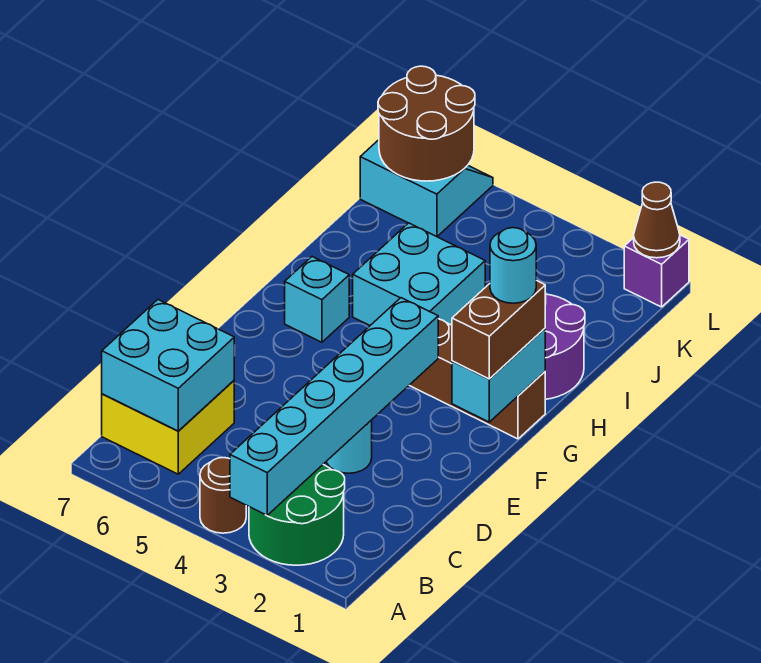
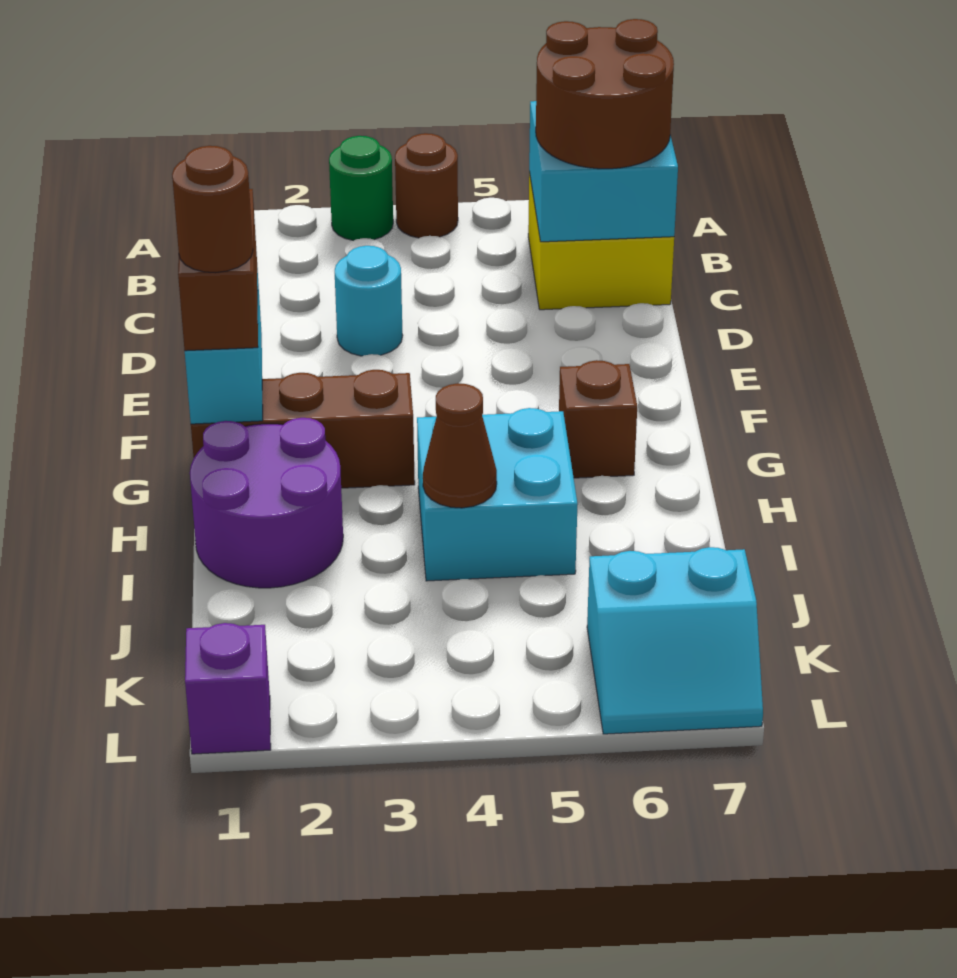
green round brick A2:B3 level 1 -> green round brick A3 level 1
cyan brick A3:F3 level 2 -> none
cyan round brick G1 level 4 -> brown round brick G1 level 4
cyan brick G6 level 1 -> brown brick G6 level 1
brown round brick K6:L7 level 2 -> brown round brick B6:C7 level 3
brown cone L1 level 2 -> brown cone I4 level 2

